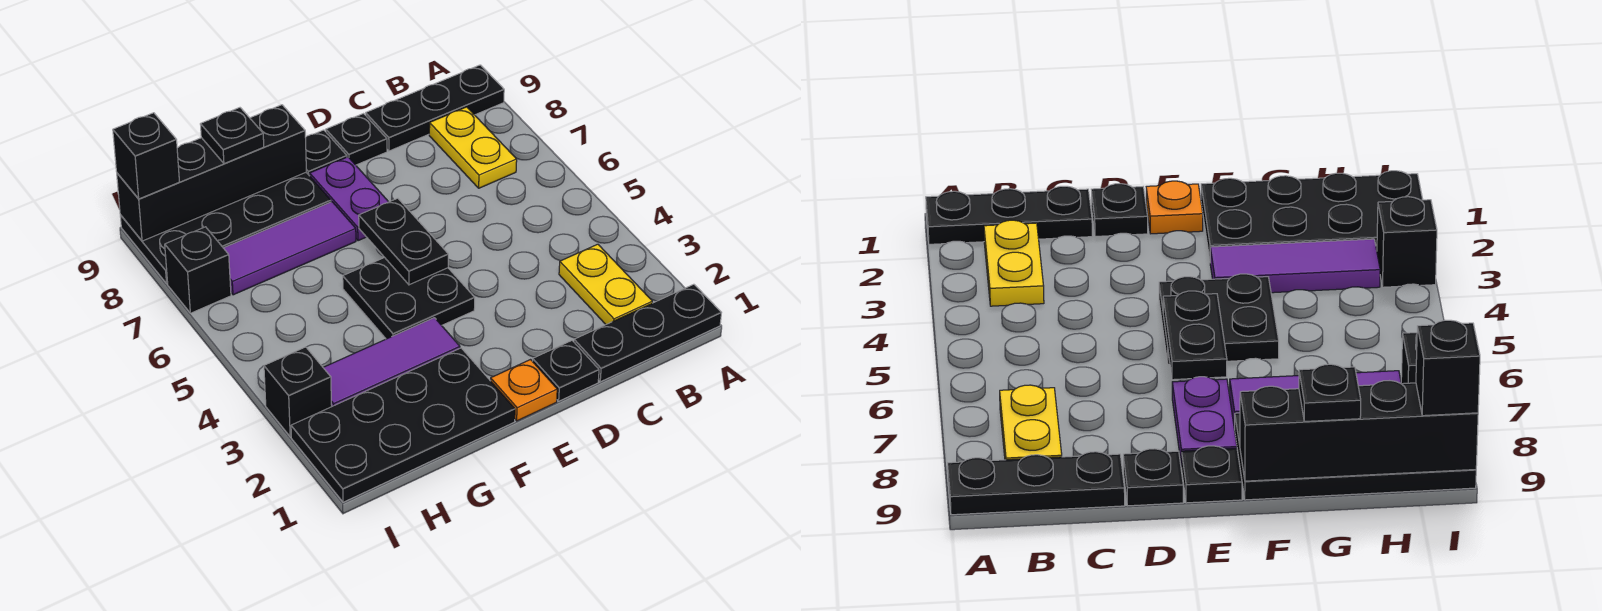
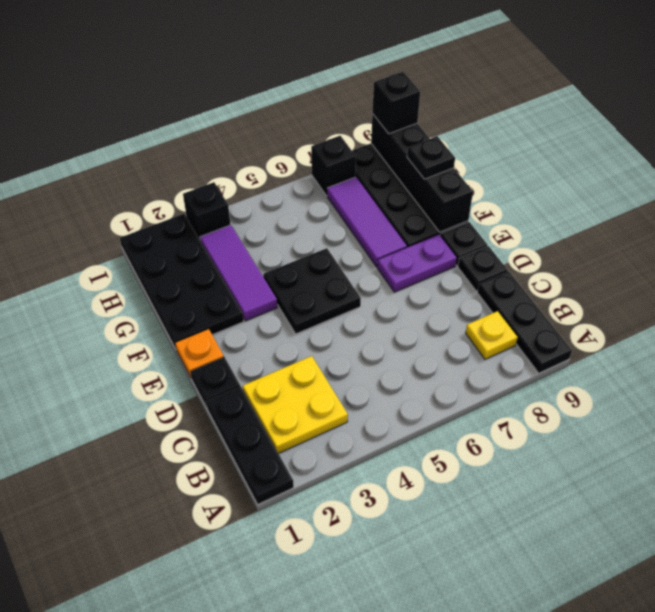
yellow plate B2:B3 level 1 -> yellow plate B2:C3 level 1
yellow plate B7:B8 level 1 -> yellow plate B8 level 1
black plate E5:E6 level 2 -> none

